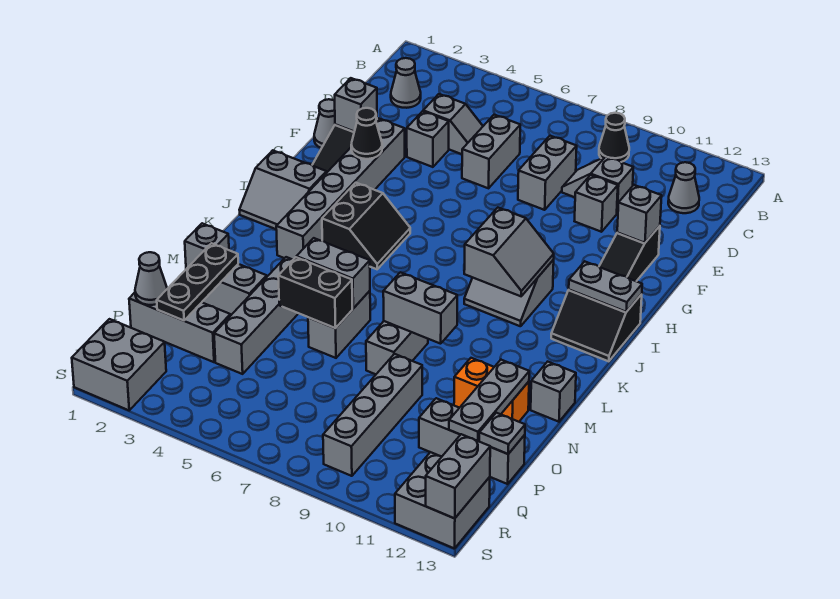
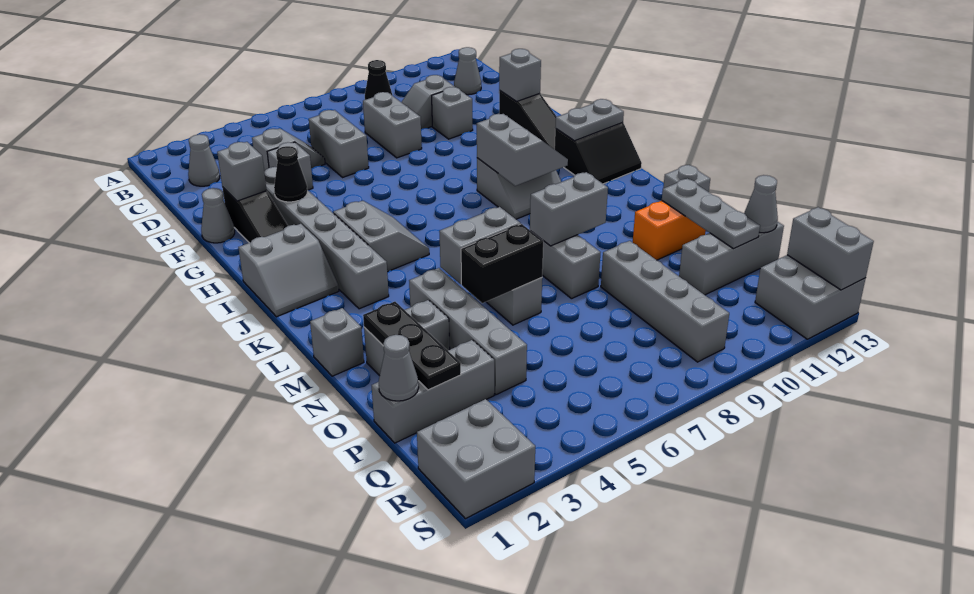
black slope I4:J5 level 1 top 4 -> grey slope I4:J5 level 1 top 4
grey plate P13 level 2 -> grey cone P13 level 2

